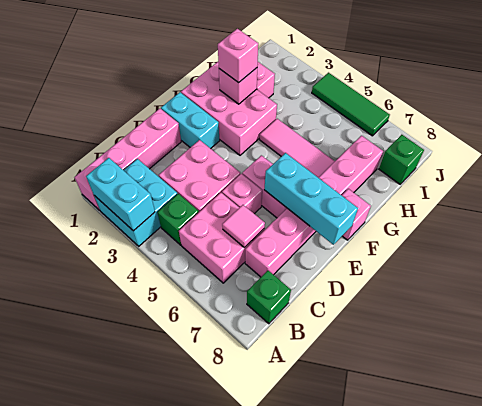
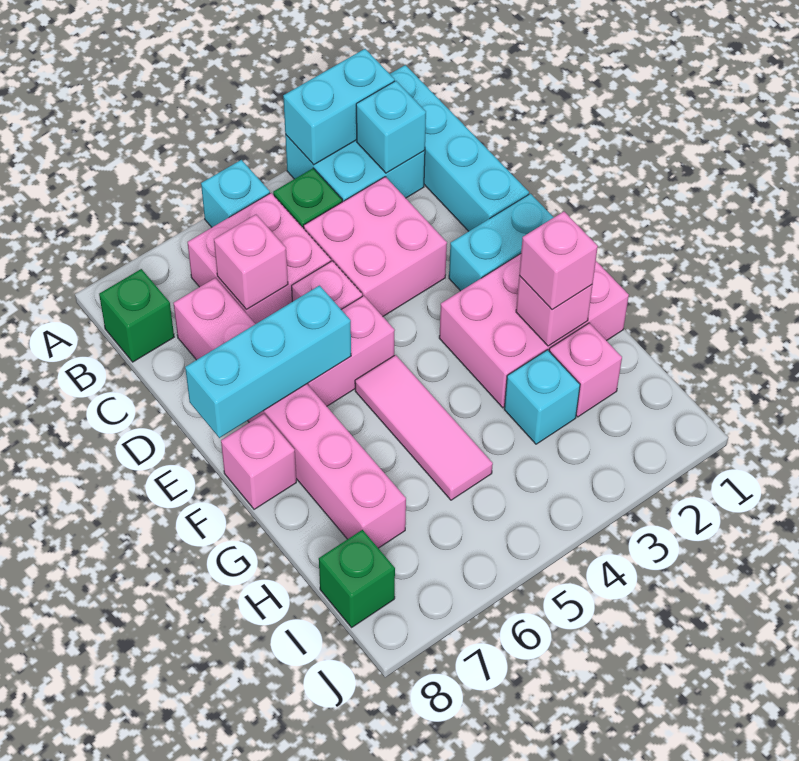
pink brick A1:D1 level 1 -> cyan brick A1:D1 level 1
none -> cyan brick A5 level 1
none -> cyan brick B2 level 2
pink tile C6 level 2 -> pink brick C6 level 2
pink tile G4:G6 level 1 -> pink tile F5:H5 level 1
none -> cyan brick H3 level 1
green tile J4:J6 level 1 -> none

